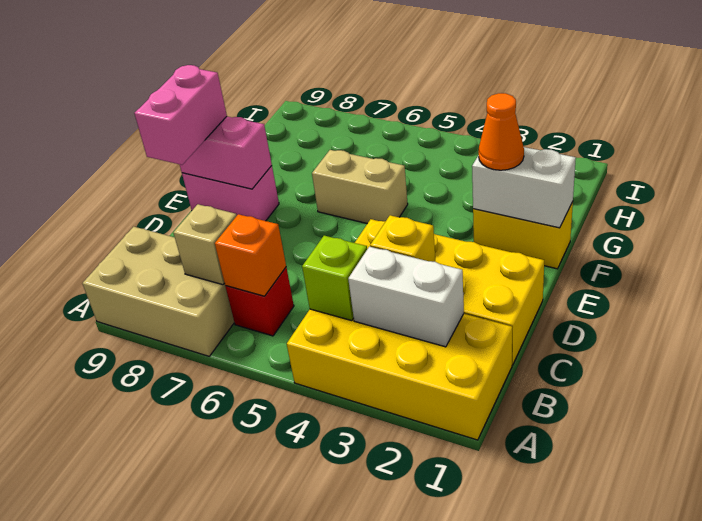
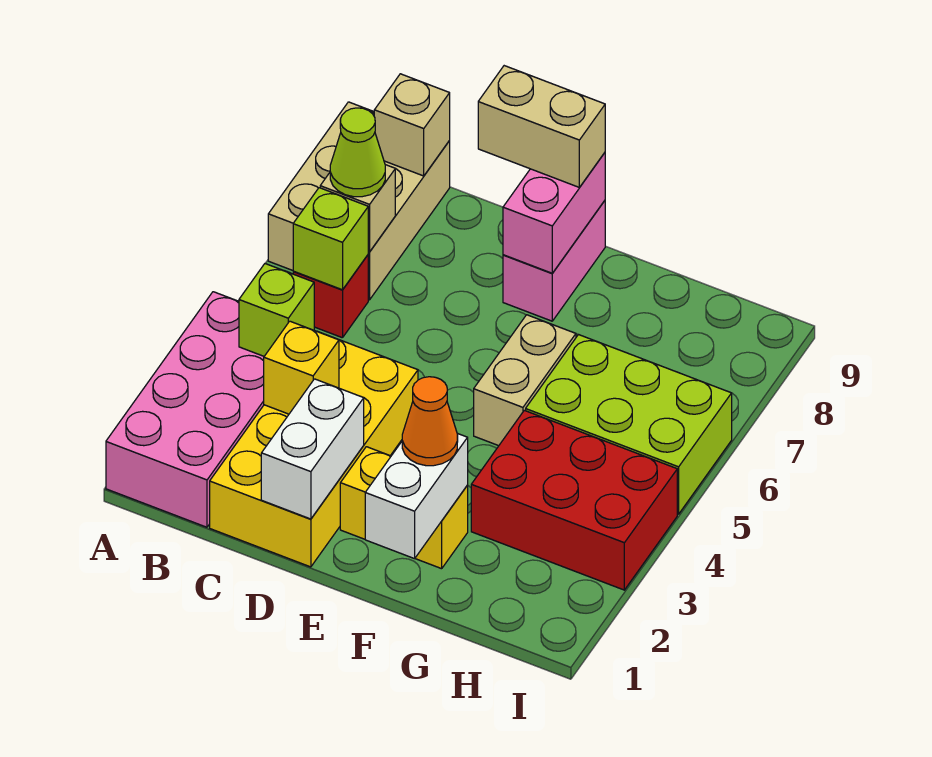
yellow brick A1:B4 level 1 -> pink brick A1:B4 level 1
white brick B2:B3 level 2 -> white brick D1:D2 level 2
orange brick B6 level 2 -> lime brick B6 level 2
none -> lime cone B7 level 3
none -> tan brick B9 level 2
pink brick D9:E9 level 3 -> tan brick D9:E9 level 3
yellow brick F1:F2 level 1 -> yellow brick E2:F2 level 1
none -> red brick G3:I4 level 1
none -> lime brick G5:I6 level 1

